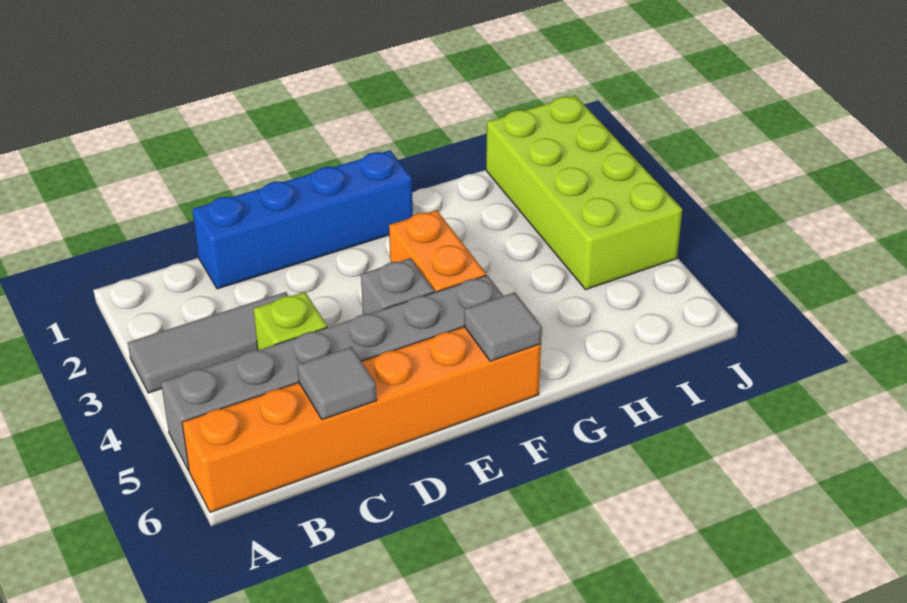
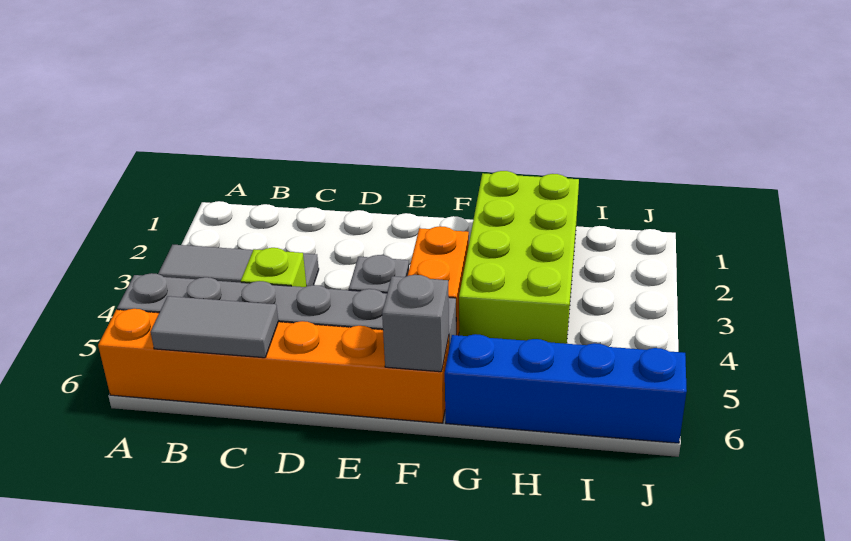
blue brick C1:F1 level 1 -> blue brick G6:J6 level 1
grey tile C6 level 2 -> grey tile B6:C6 level 2
grey tile F6 level 2 -> grey brick F6 level 2
lime brick I1:J4 level 1 -> lime brick G1:H4 level 1

